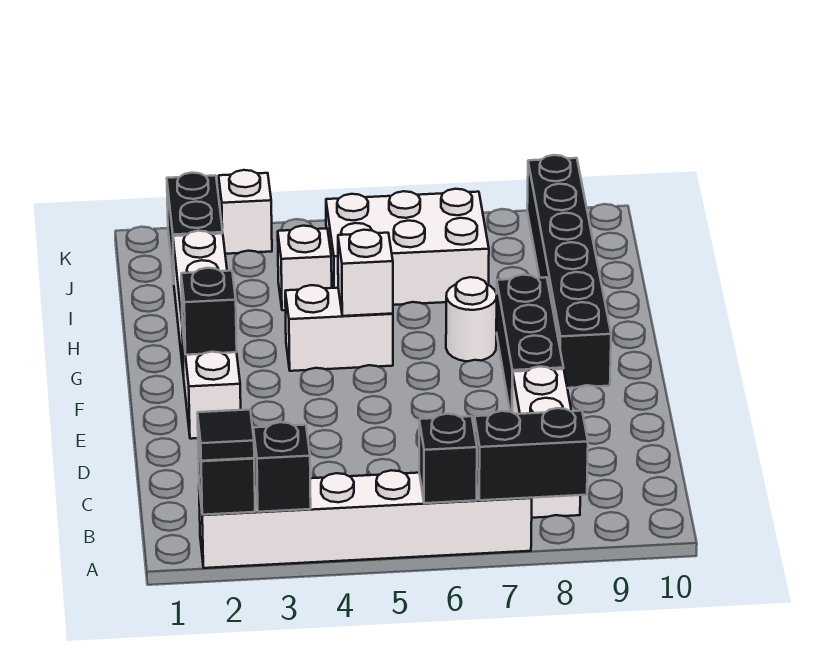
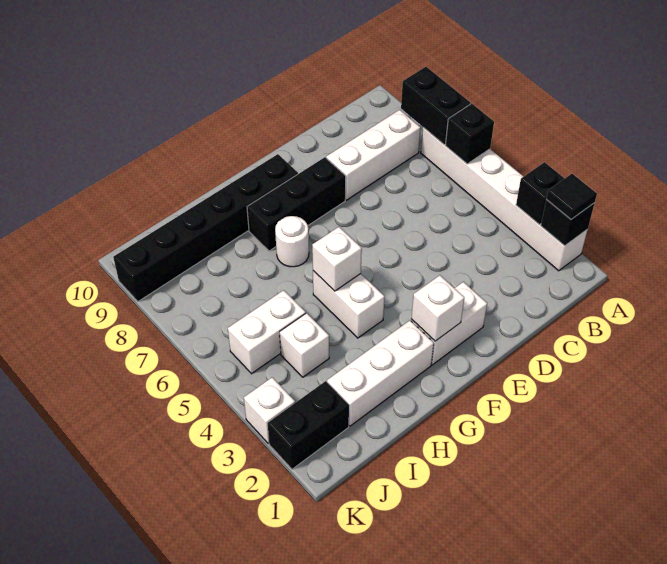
black brick F2 level 2 -> white brick F2 level 2
white brick I5:J7 level 1 -> white brick I5:J5 level 1

